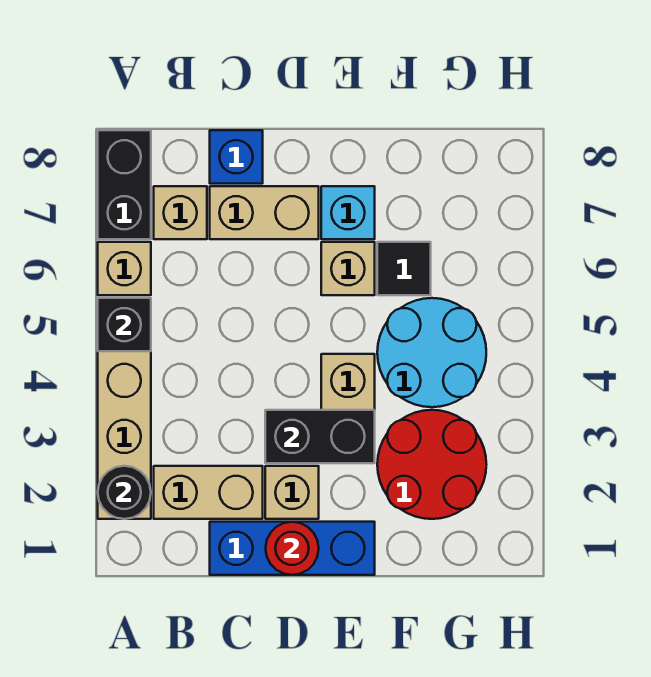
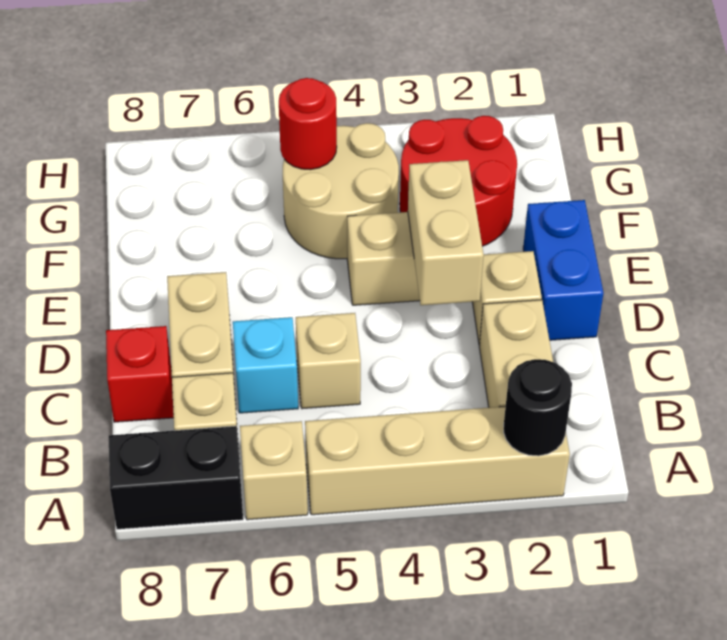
black brick A5 level 2 -> none
blue brick C1:E1 level 1 -> blue brick D1:E1 level 1
blue brick C8 level 1 -> red brick C8 level 1
red round brick D1 level 2 -> red round brick G5 level 2
black brick D3:E3 level 2 -> tan brick D3:E3 level 2
tan brick E6 level 1 -> tan brick C5 level 1
cyan brick E7 level 1 -> cyan brick C6 level 1
cyan round brick F4:G5 level 1 -> tan round brick F4:G5 level 1
black tile F6 level 1 -> none

